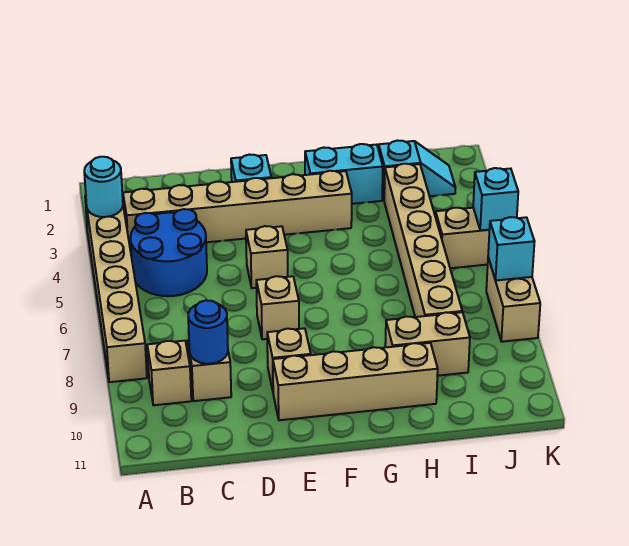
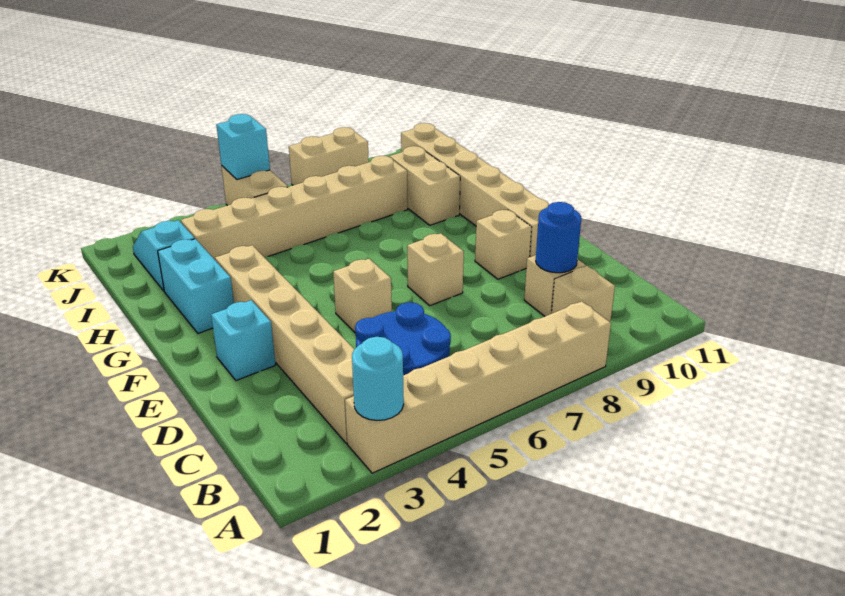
tan brick E10:H10 level 1 -> tan brick E10:J10 level 1
cyan brick K7 level 2 -> none

